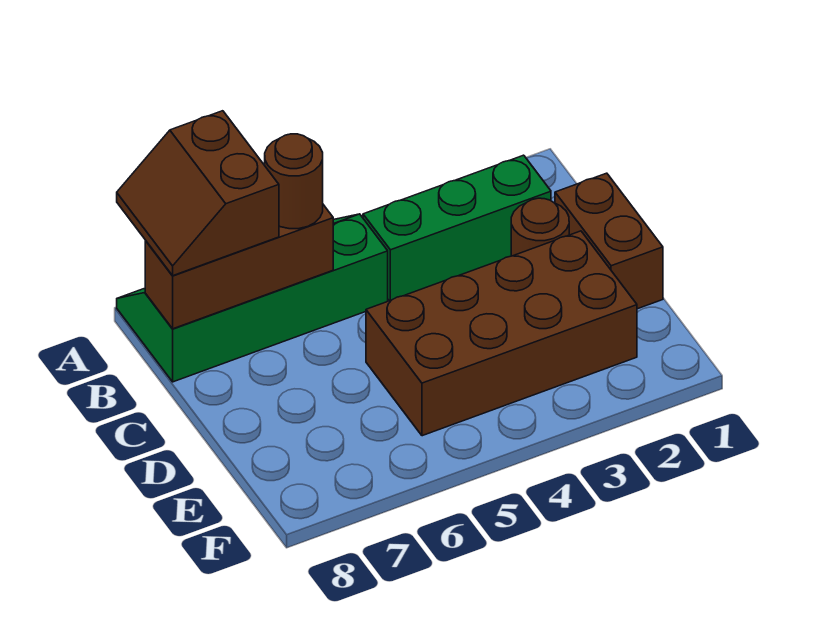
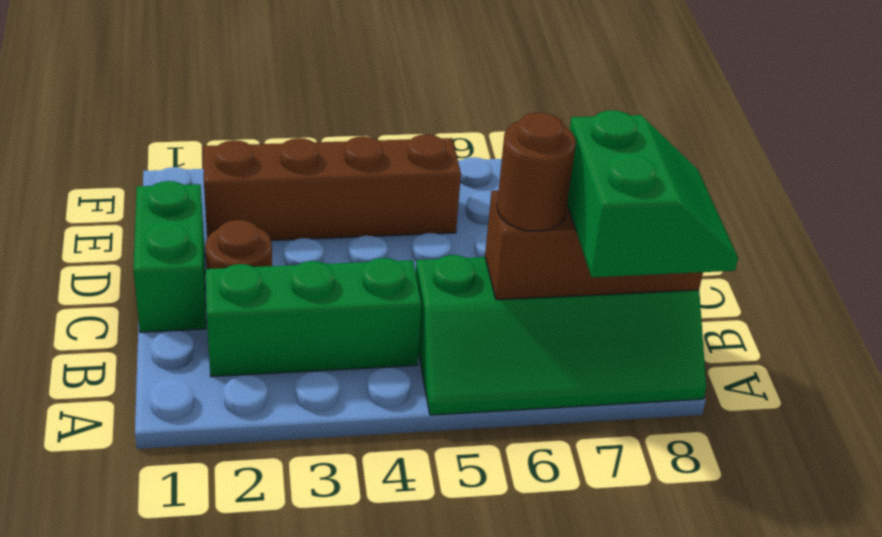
brown slope A7:B8 level 3 top 7 -> green slope A7:B8 level 3 top 7
brown brick C1:D1 level 1 -> green brick C1:D1 level 1
brown brick D2:E5 level 1 -> brown brick E2:E5 level 1

